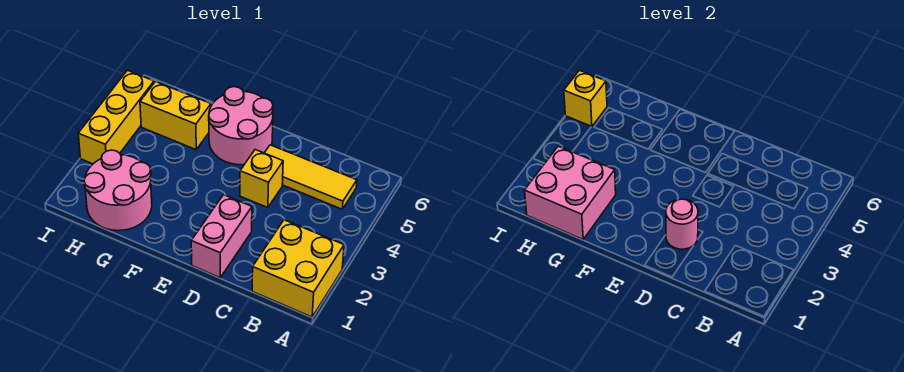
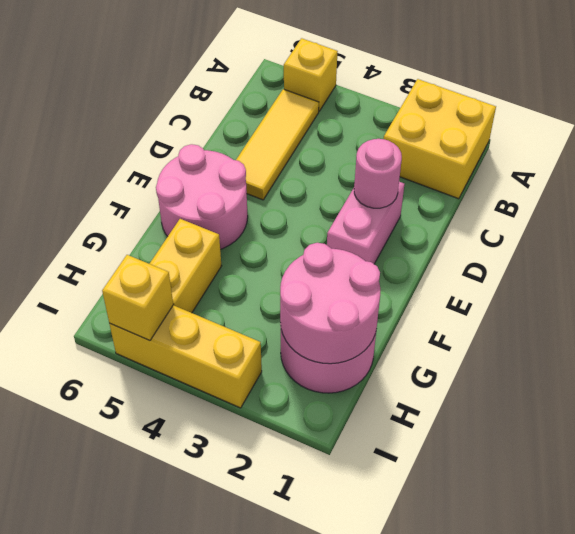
pink brick D1:D2 level 1 -> pink brick D2:E2 level 1
yellow brick D4 level 1 -> yellow brick A5 level 1
pink brick G1:H2 level 2 -> pink round brick G1:H2 level 2

